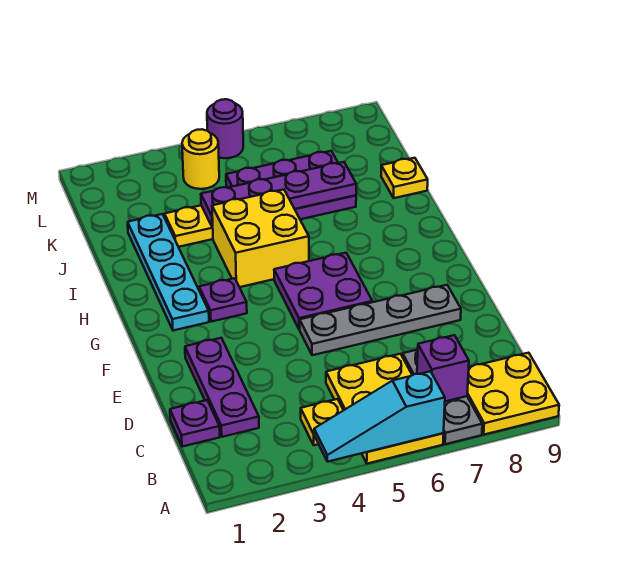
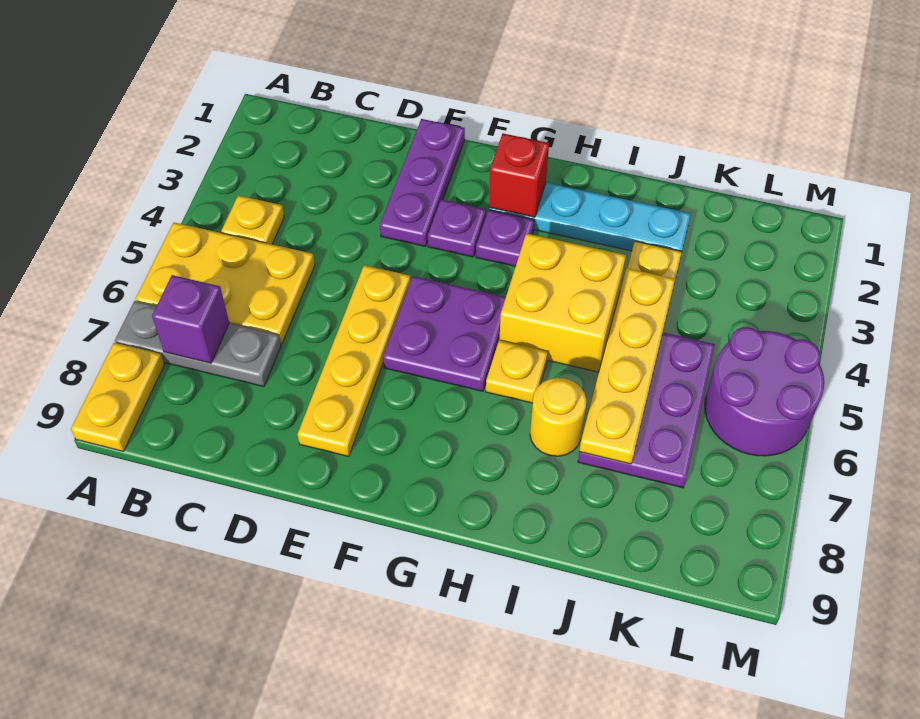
cyan slope A4:A6 level 2 top 6 -> none
yellow plate A8:B9 level 1 -> yellow plate A8:A9 level 1
purple plate C1 level 1 -> purple plate F3 level 1
purple plate C2:E2 level 1 -> purple plate E1:E3 level 1
grey plate E5:E8 level 1 -> yellow plate E5:E8 level 1
none -> red brick G2 level 2
purple plate J4:J7 level 2 -> yellow plate J4:J7 level 2
yellow plate J9 level 1 -> yellow plate H6 level 1
yellow round brick L4 level 1 -> yellow round brick I7 level 1
purple round brick M5 level 1 -> purple round brick L5:M6 level 1

